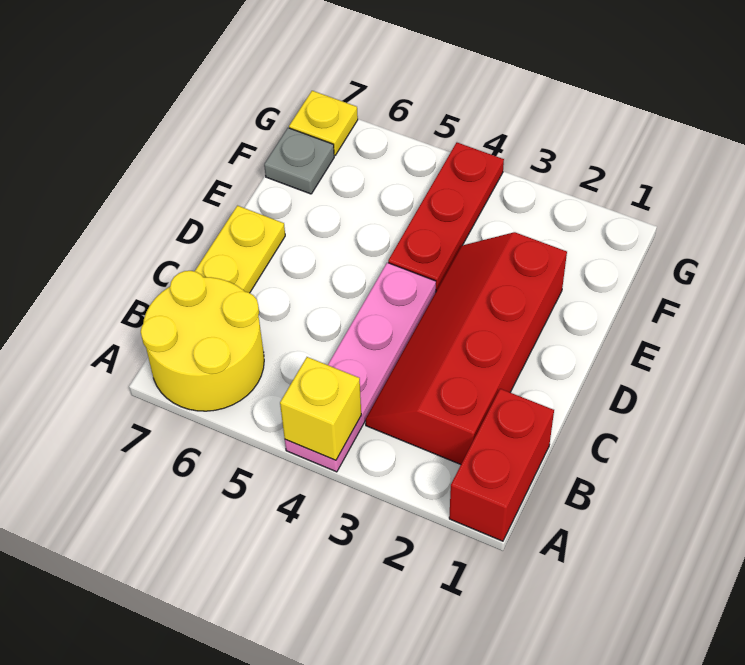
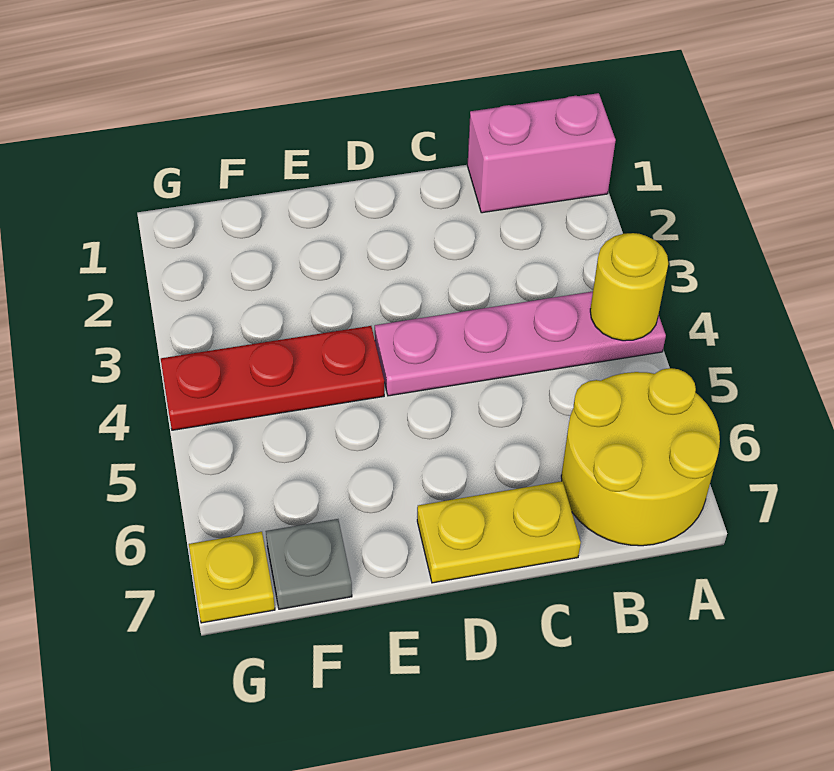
red brick A1:B1 level 1 -> pink brick A1:B1 level 1
yellow brick A4 level 2 -> yellow round brick A4 level 2
red slope B2:E3 level 1 top 2 -> none

